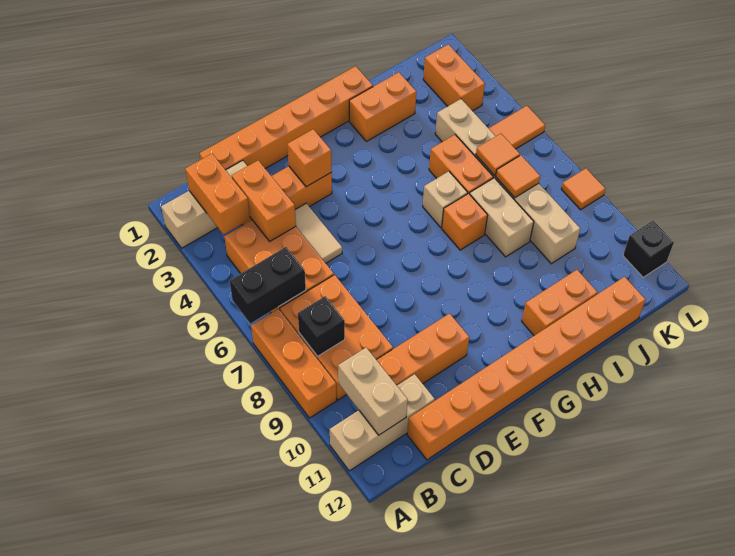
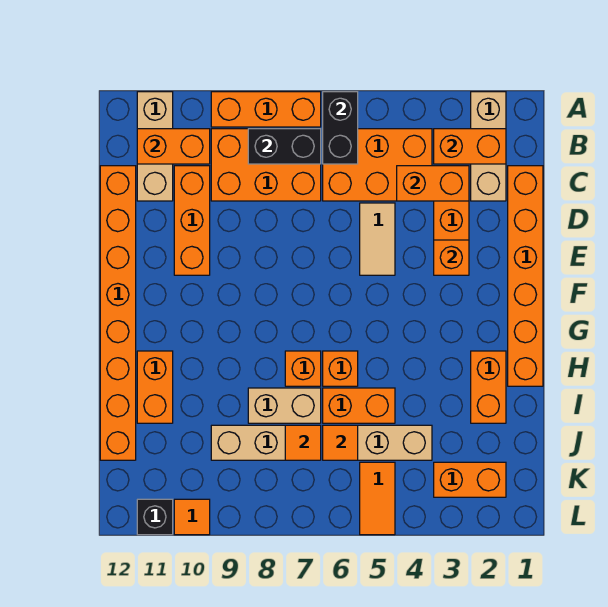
black brick B8 level 2 -> black brick B7:B8 level 2
tan brick B10:B11 level 2 -> orange brick B10:B11 level 2
tan tile D4:D5 level 1 -> tan tile D5:E5 level 1
tan brick H6 level 1 -> orange brick H6 level 1
orange tile L8 level 1 -> orange tile L10 level 1

